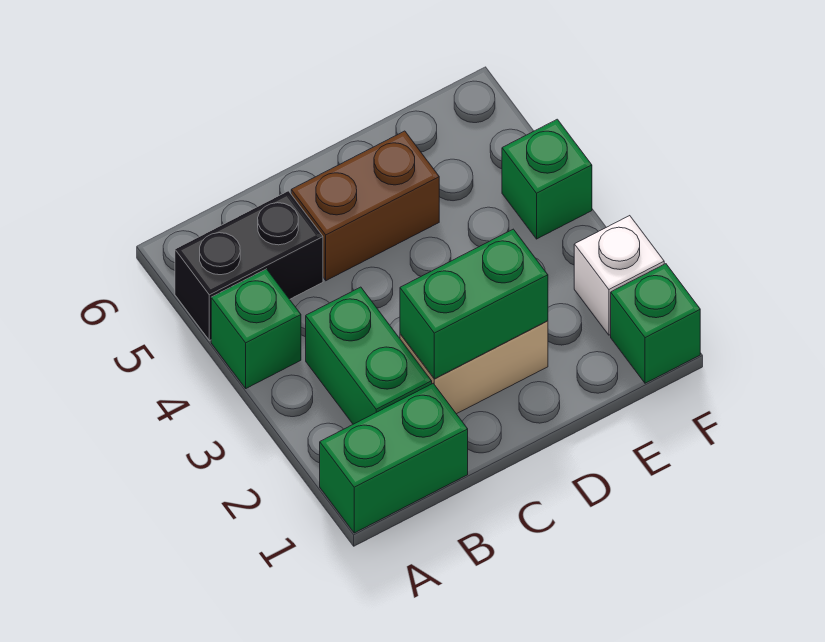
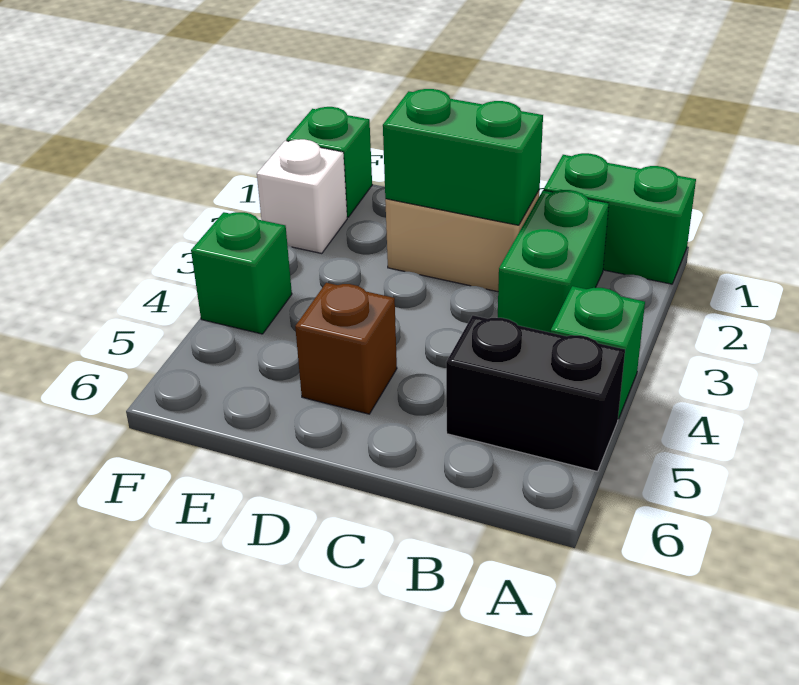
brown brick C5:D5 level 1 -> brown brick D5 level 1

